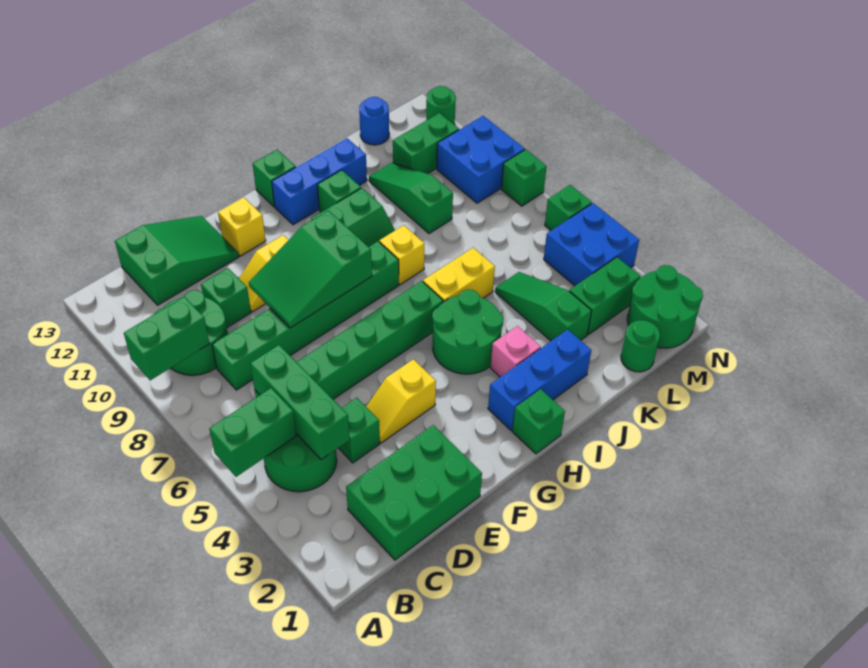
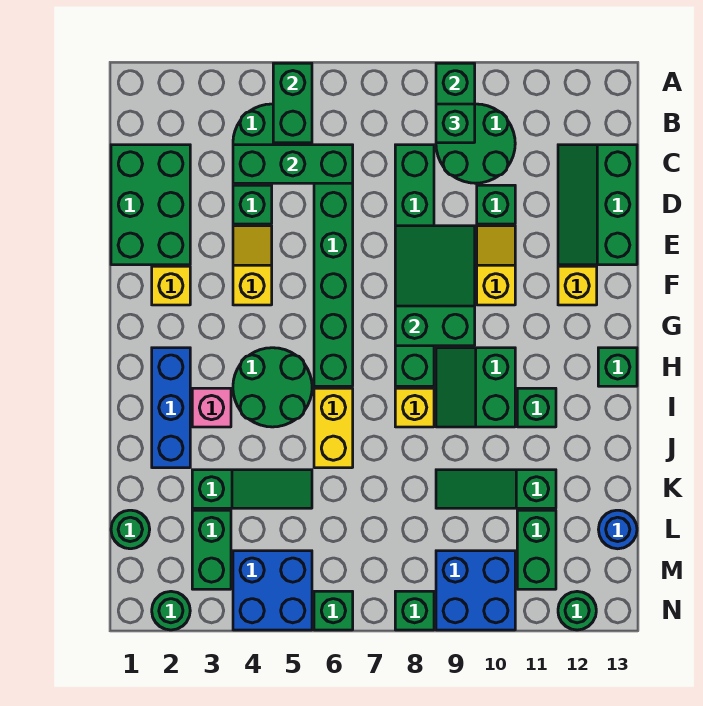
green slope C12:E13 level 1 top C -> green slope C12:E13 level 1 top 13
none -> yellow brick F2 level 1
green brick H1 level 1 -> green brick B9 level 3
blue brick H12:J12 level 1 -> none
green slope K9:K11 level 1 top 9 -> green slope K9:K11 level 1 top 11
green round brick M1:N2 level 1 -> green round brick N2 level 1

